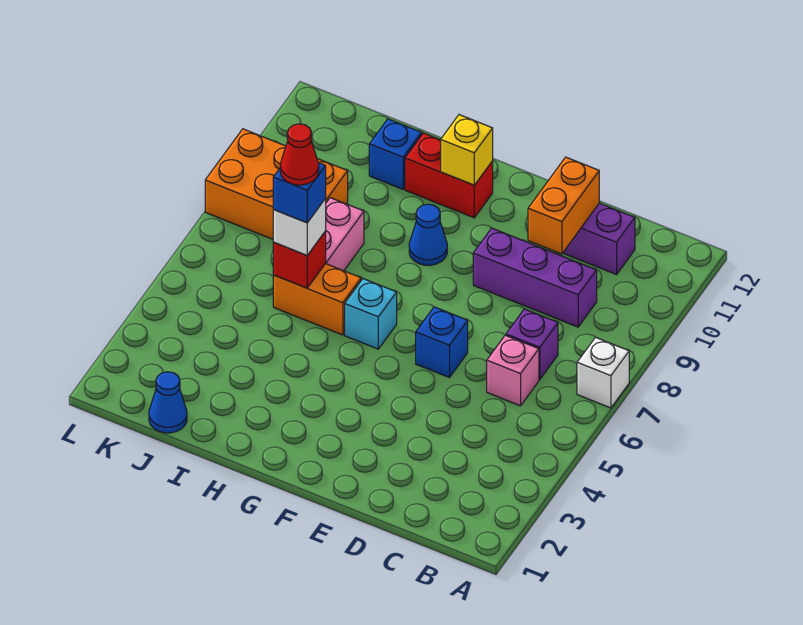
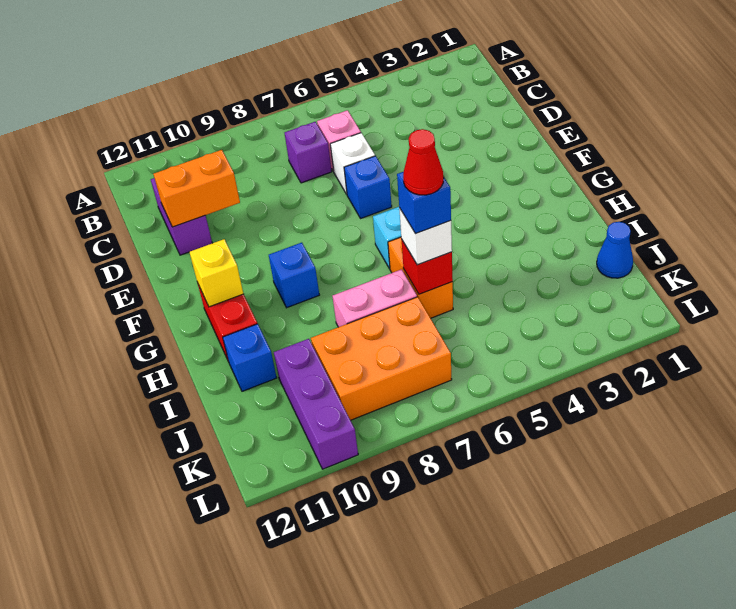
white brick A7 level 1 -> white brick D6 level 1
purple brick C9:E9 level 1 -> purple brick J10:L10 level 1
blue cone G9 level 1 -> blue brick G9 level 1
orange brick J8:L9 level 1 -> orange brick J7:K9 level 1

